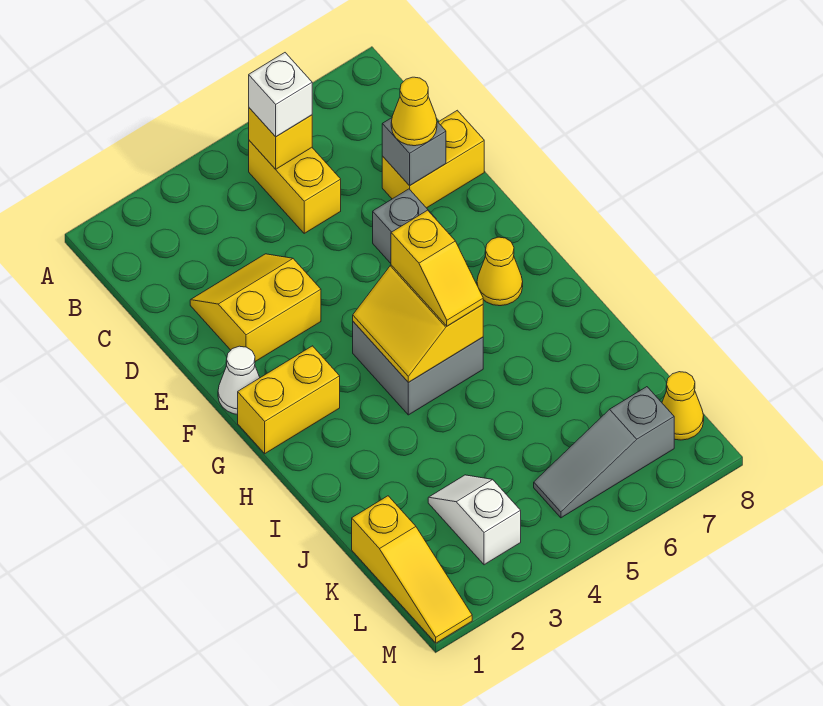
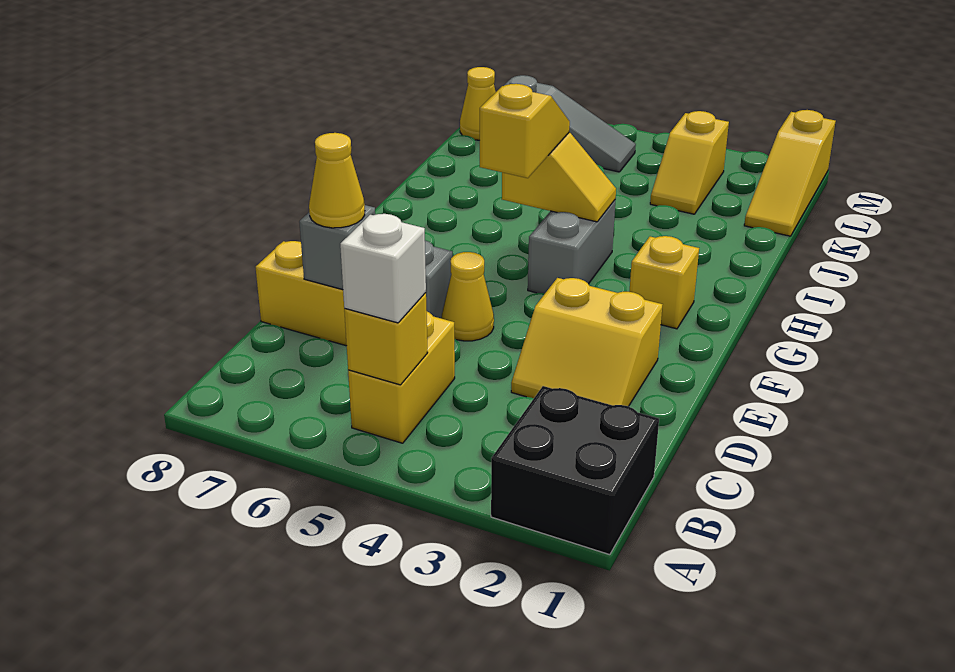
none -> black brick A1:B2 level 1
white cone F1 level 1 -> none
yellow brick G1:G2 level 1 -> yellow brick G2 level 1
grey brick G4:H5 level 1 -> grey brick G4:H4 level 1
yellow slope G4:H5 level 2 top 5 -> yellow slope H4:H5 level 2 top 5
yellow cone G7 level 1 -> yellow cone E5 level 1
yellow slope K1:M1 level 1 top K -> yellow slope K1:M1 level 1 top M
white slope K3:L3 level 1 top L -> yellow slope K3:L3 level 1 top L

